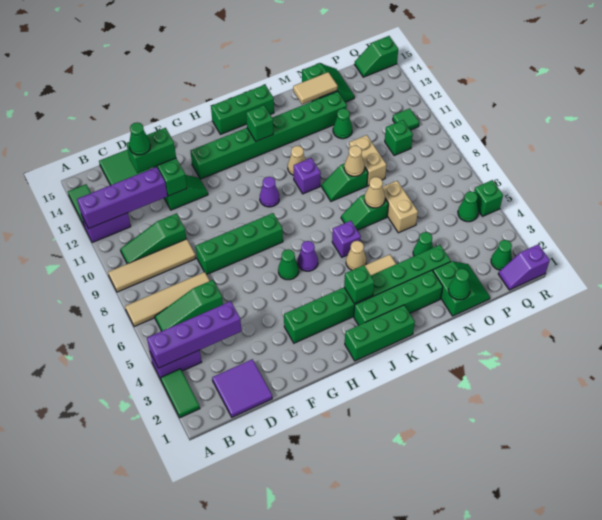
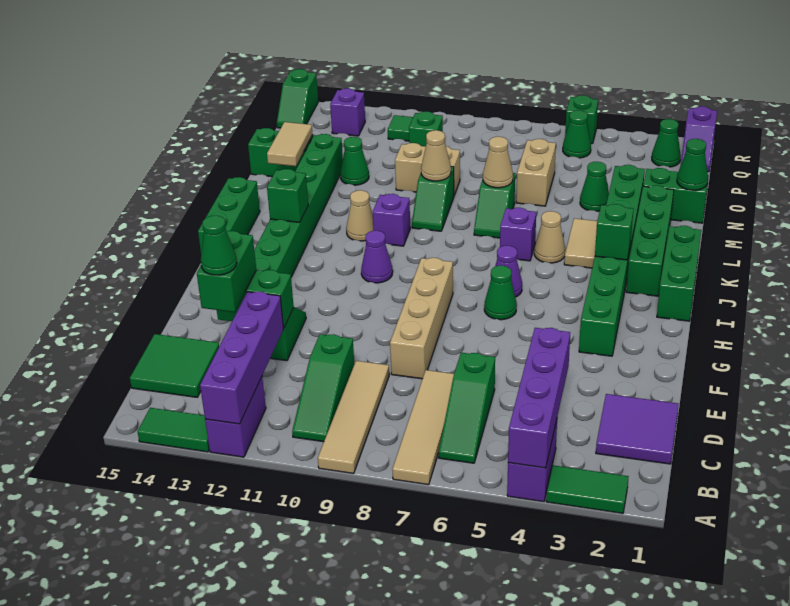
green brick E8:H8 level 1 -> tan brick E8:H8 level 1
tan brick N6:N7 level 1 -> tan brick N6:O6 level 1
none -> purple brick Q13 level 1

